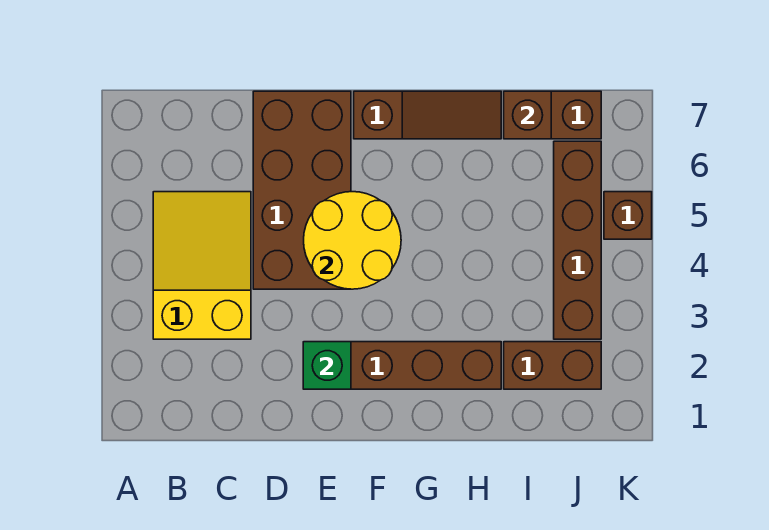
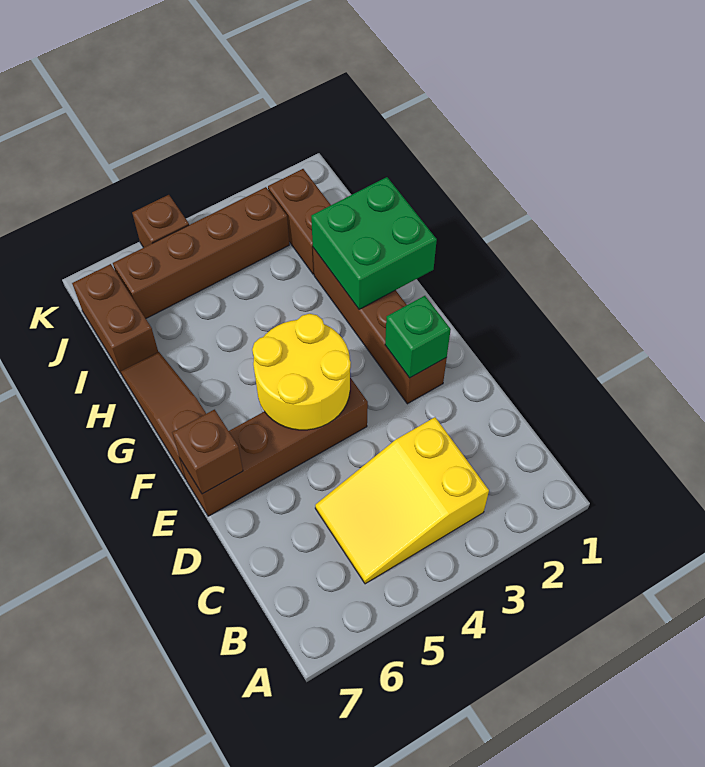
brown brick D4:E7 level 1 -> brown brick E4:E7 level 1
none -> green brick G1:H2 level 2
brown brick I7 level 2 -> brown brick E7 level 2

